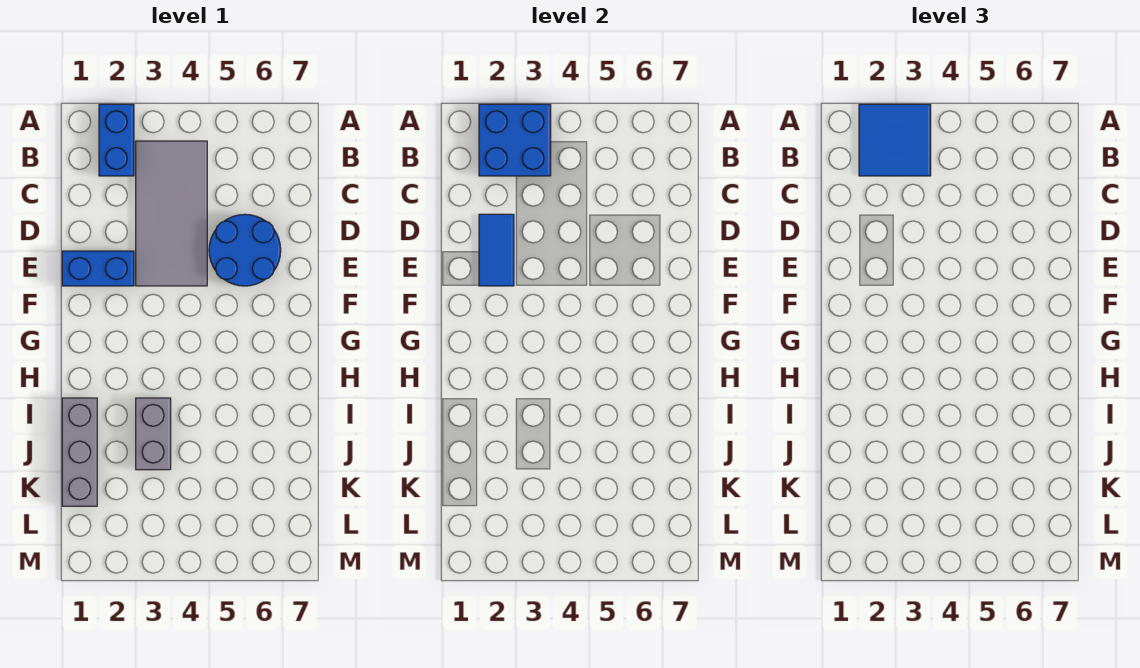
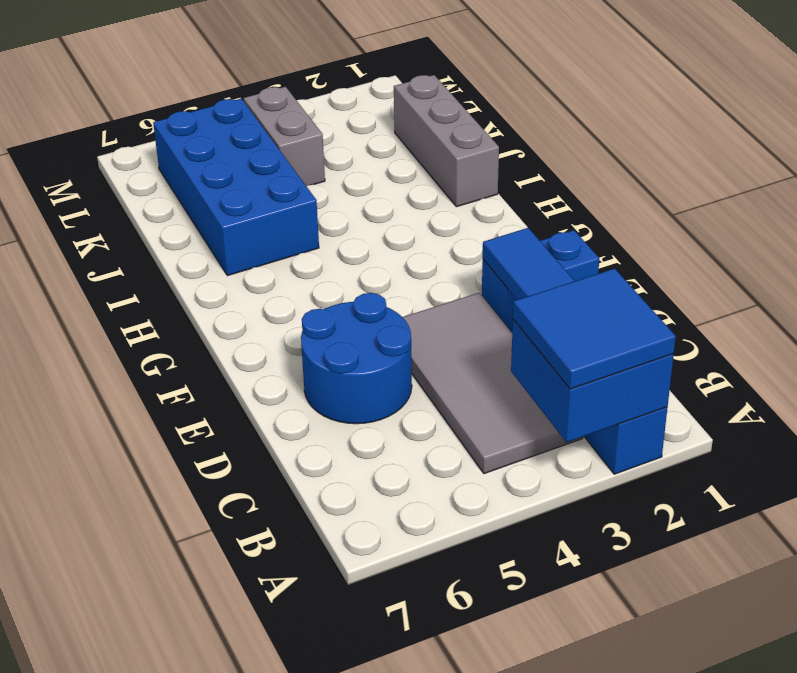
grey brick I3:J3 level 1 -> grey brick K4:L4 level 1
none -> blue brick I5:L6 level 1

